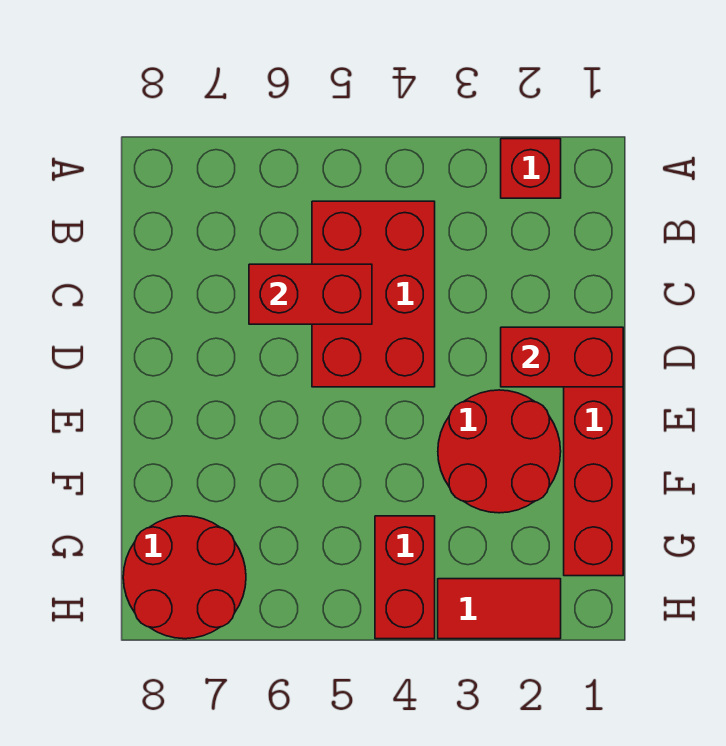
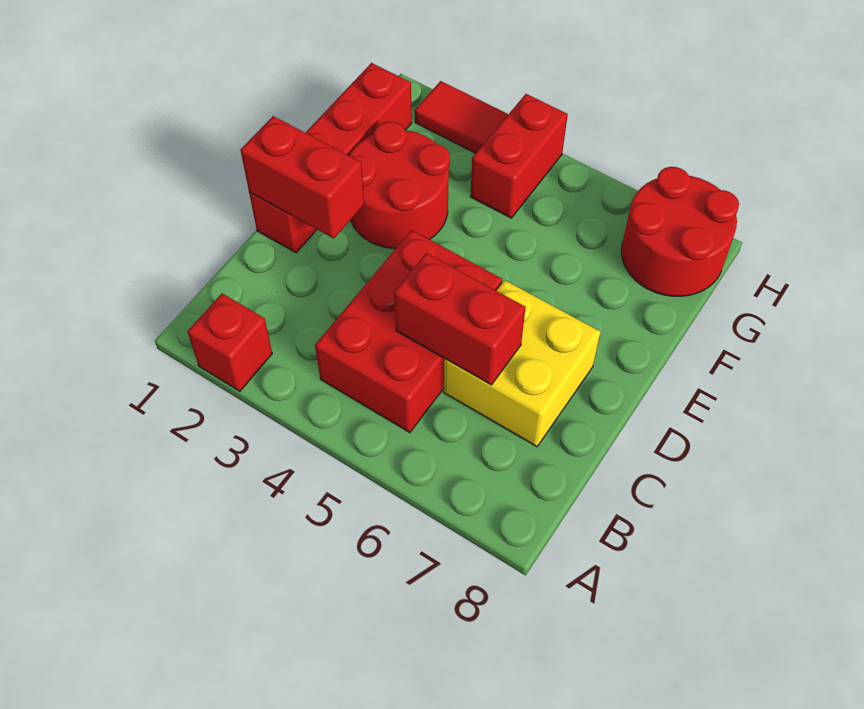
none -> yellow brick C6:D7 level 1

